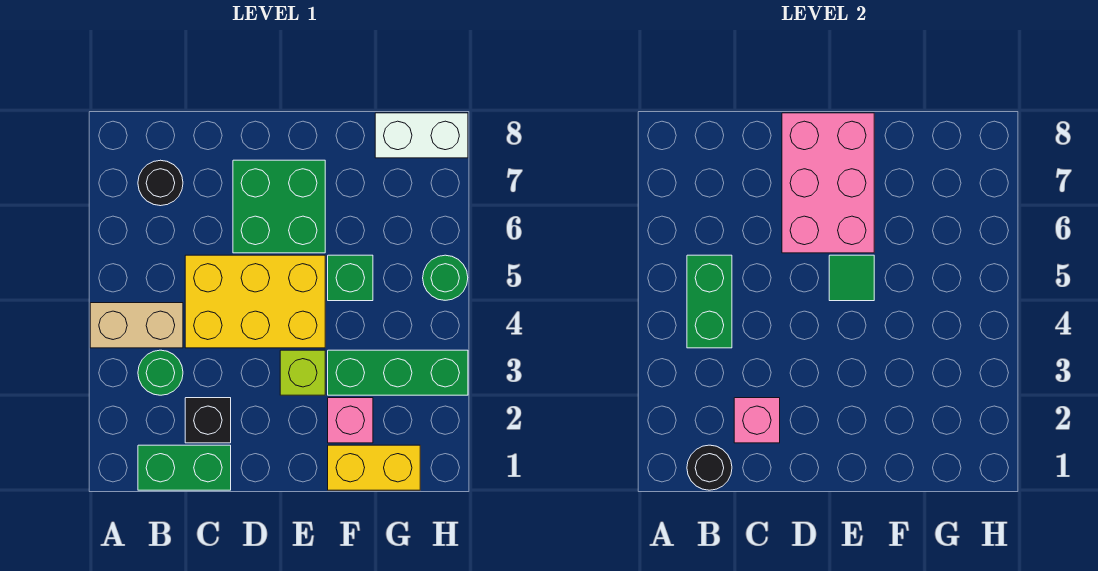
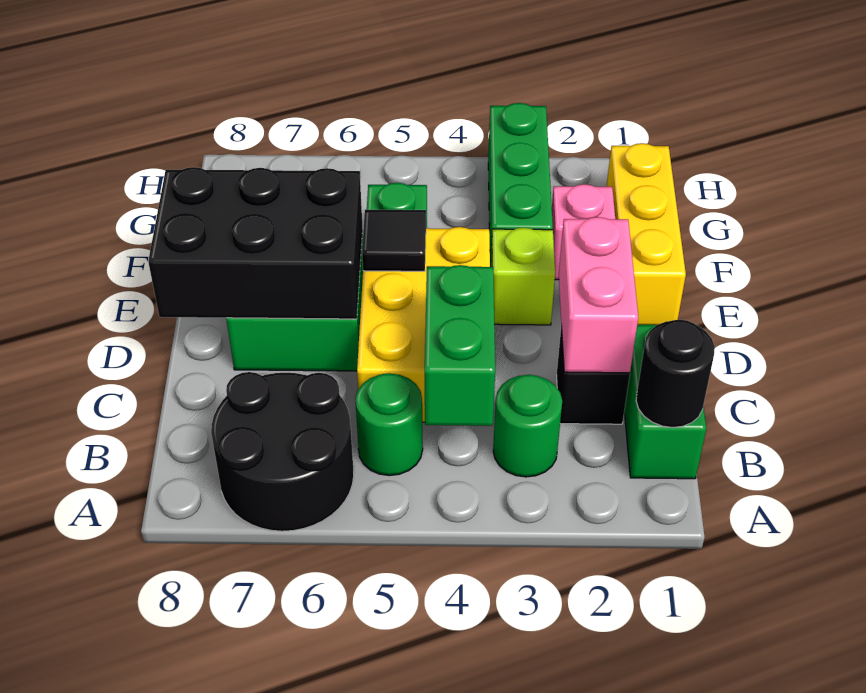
tan brick A4:B4 level 1 -> none
green brick B4:B5 level 2 -> green brick B4:C4 level 2
black round brick B7 level 1 -> black round brick A6:B7 level 1
pink brick C2 level 2 -> pink brick C2:D2 level 2
pink brick D6:E8 level 2 -> black brick D6:E8 level 2
green tile E5 level 2 -> black tile E5 level 2
yellow brick F1:G1 level 1 -> yellow brick E1:G1 level 1
white brick G8:H8 level 1 -> none
green round brick H5 level 1 -> green round brick B5 level 1

